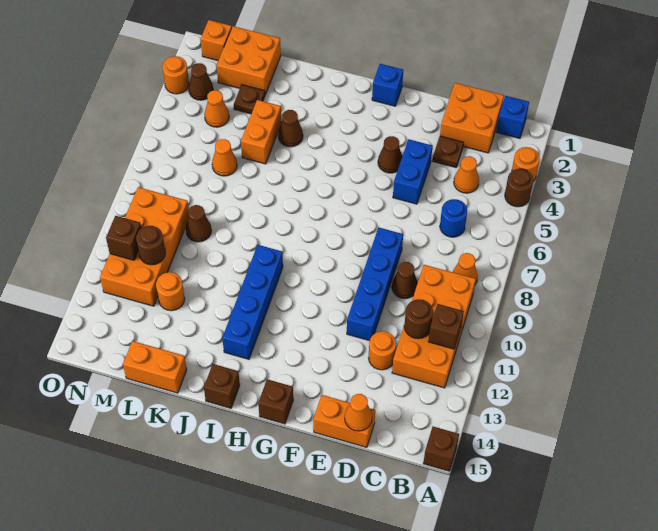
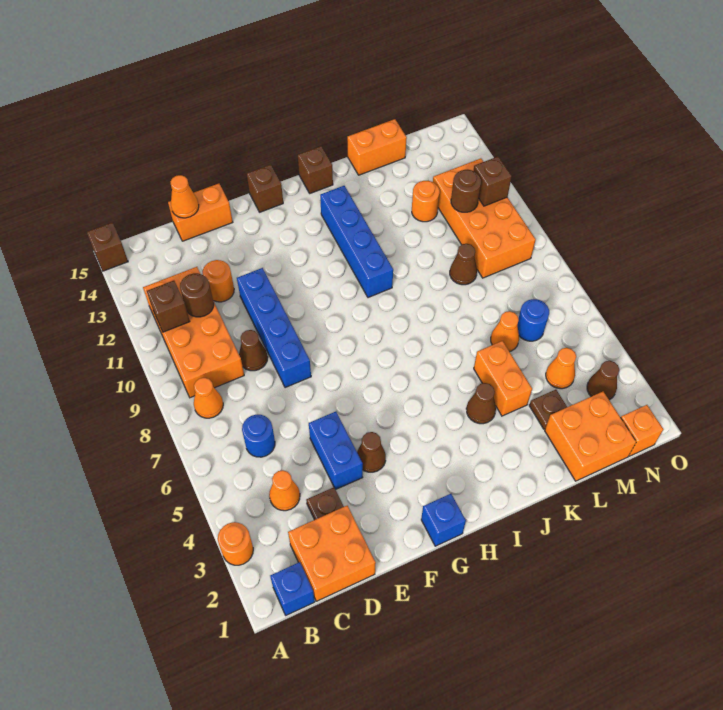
brown round brick A4 level 1 -> none
none -> blue round brick M6 level 1
orange round brick O3 level 1 -> none

